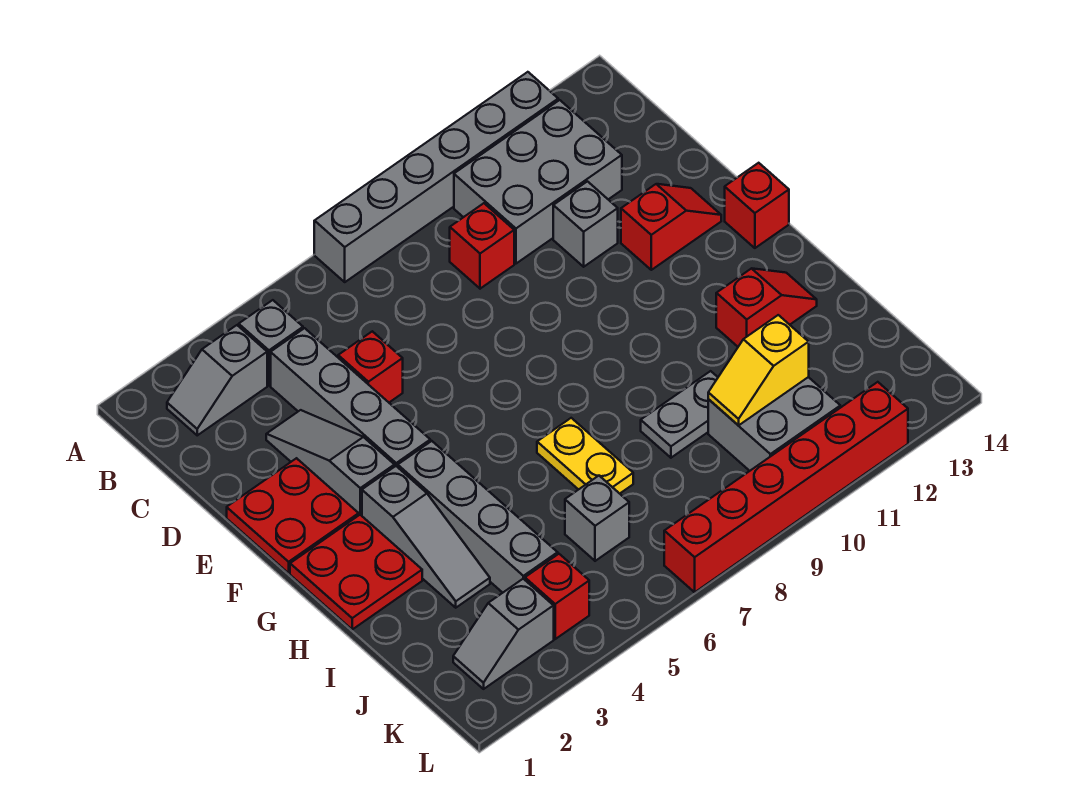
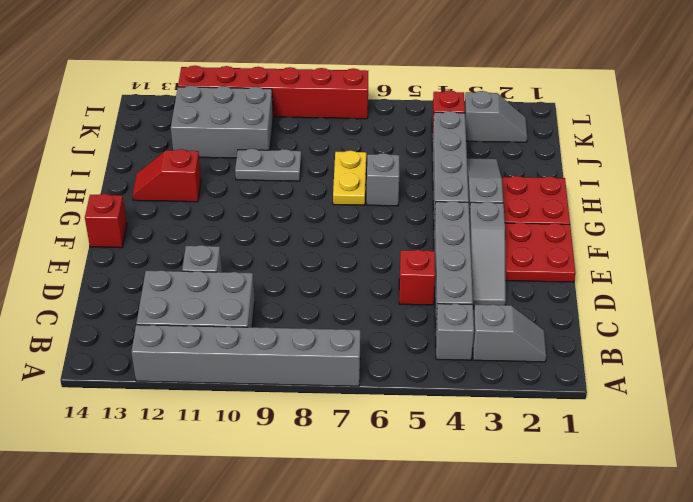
red brick C9 level 1 -> none
red slope E12:E13 level 1 top 12 -> none
grey brick J6 level 1 -> grey brick H6 level 1
grey brick J10:K11 level 1 -> grey brick J10:K12 level 1
yellow slope J10:J11 level 2 top 11 -> none

